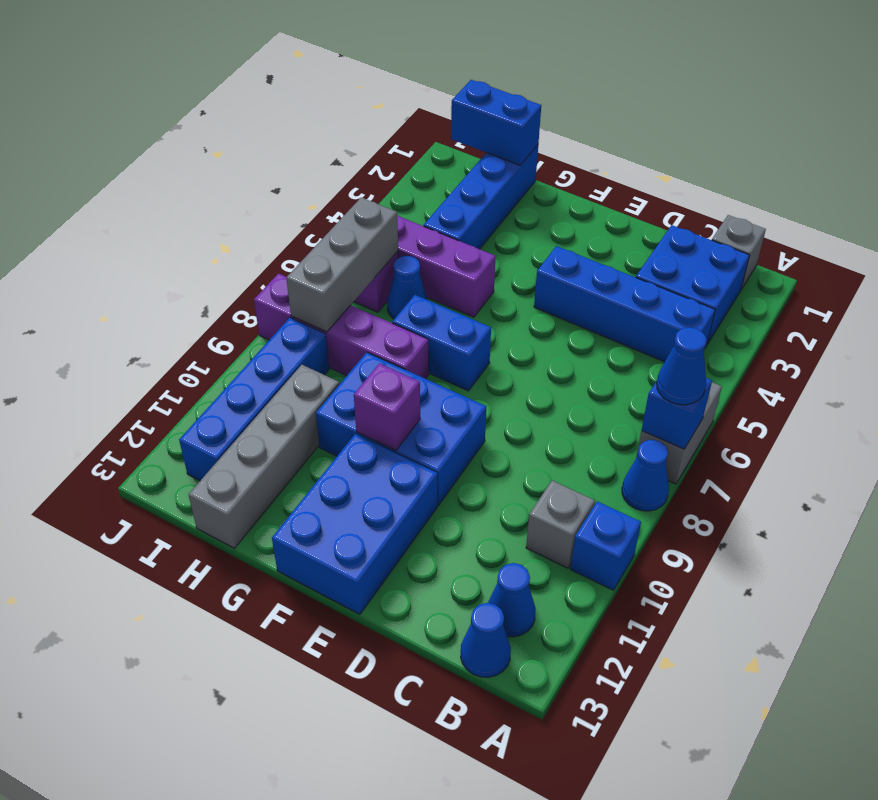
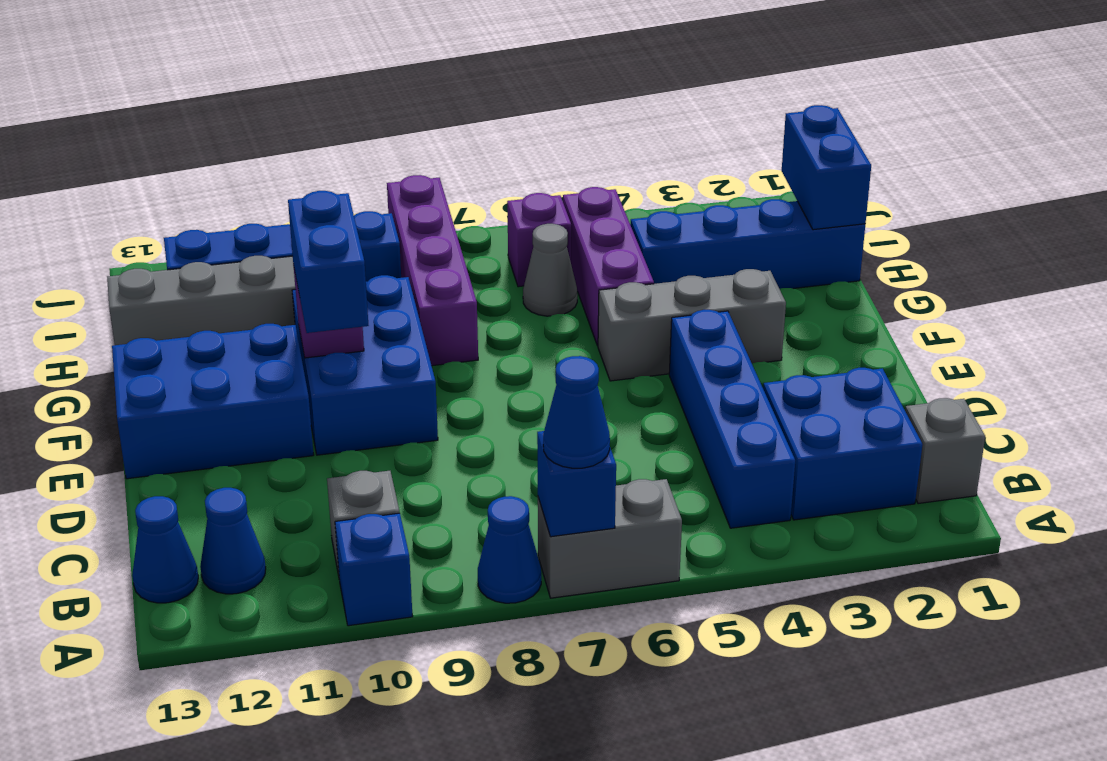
blue brick F7:G7 level 1 -> blue brick E10:F10 level 3
blue cone H6 level 1 -> grey cone H6 level 1
grey brick I6:I8 level 2 -> grey brick F3:F5 level 1

